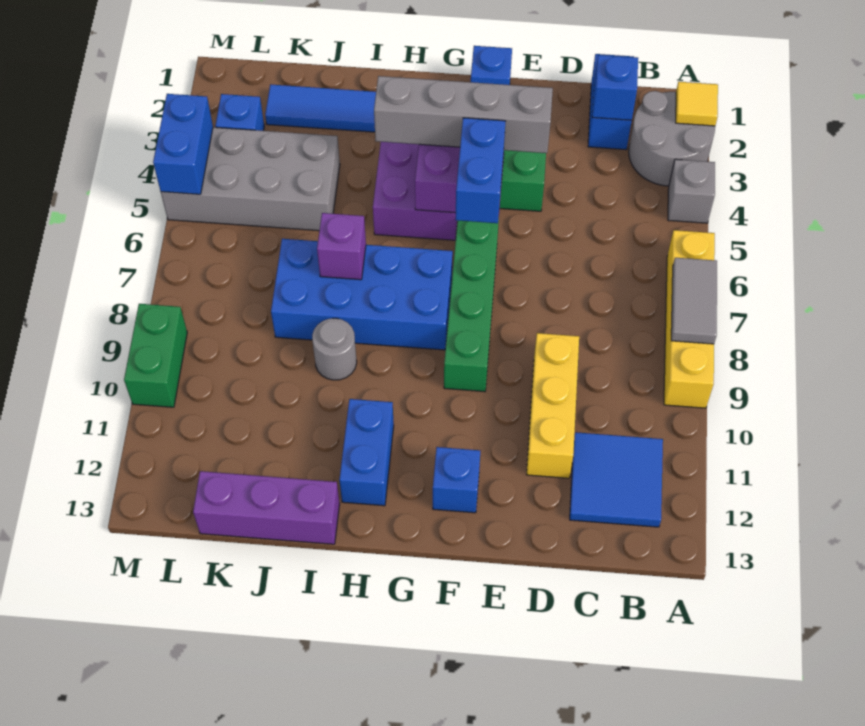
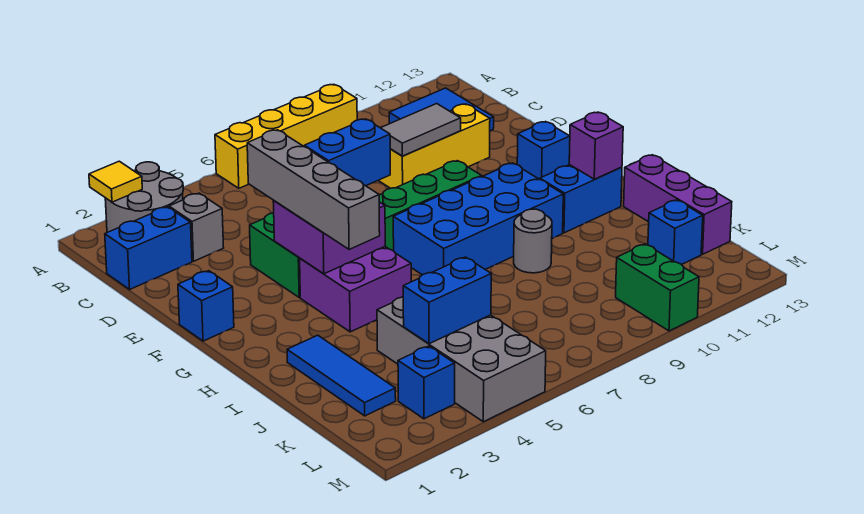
grey brick A4 level 1 -> grey brick C3 level 1
grey tile A7:A8 level 2 -> grey tile D9:D10 level 2
blue brick C2 level 2 -> blue brick K12 level 1
blue brick G7:J8 level 1 -> blue brick G7:H10 level 1
purple brick I7 level 2 -> purple brick H12 level 2
blue brick M4:M5 level 2 -> blue brick K4:K5 level 2
green brick M9:M10 level 1 -> green brick L10:M10 level 1

